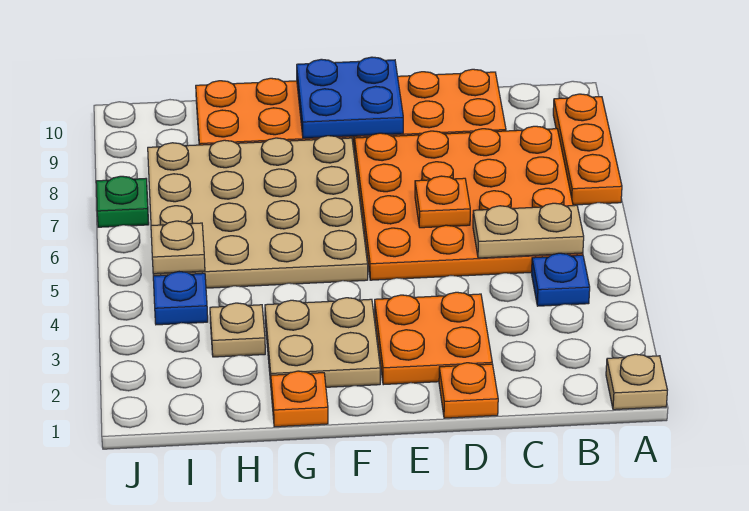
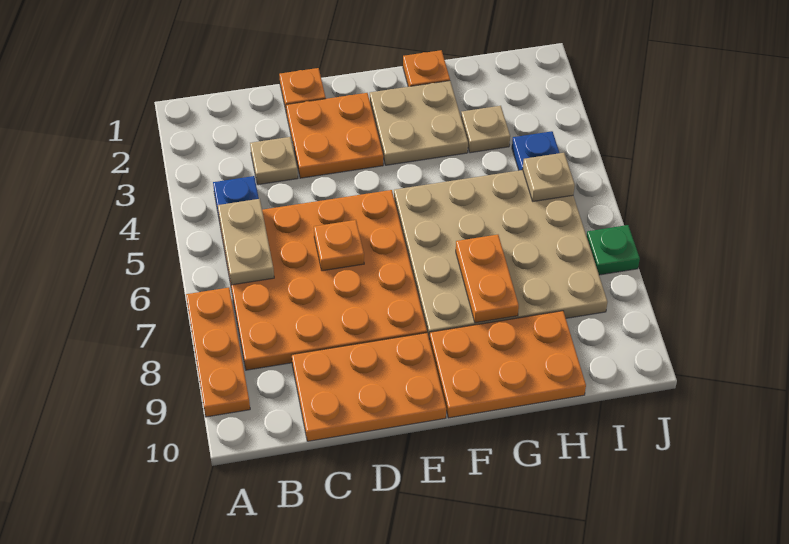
tan plate A1 level 1 -> tan plate C3 level 1
tan plate B5:C5 level 2 -> tan plate B5:B6 level 2
blue plate E9:F10 level 2 -> none
none -> orange plate G7:G8 level 2

